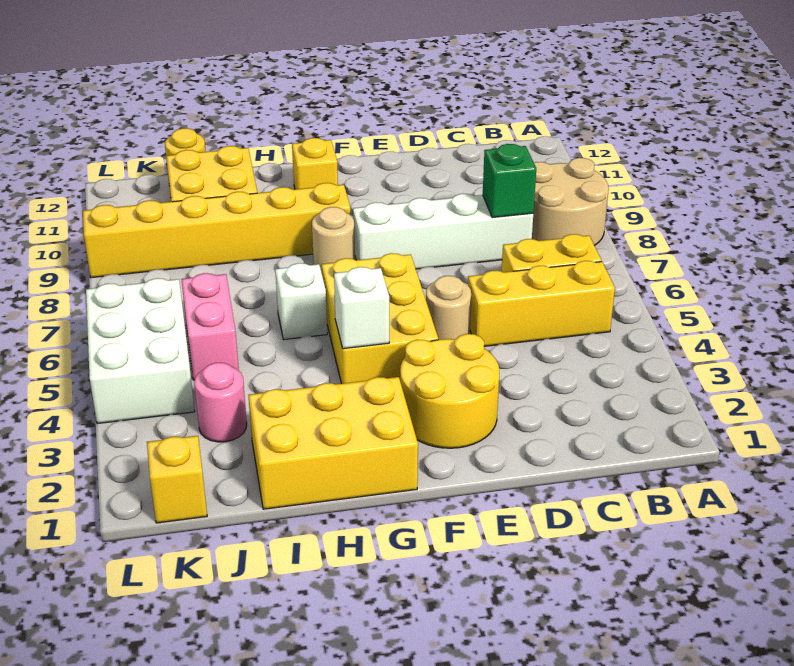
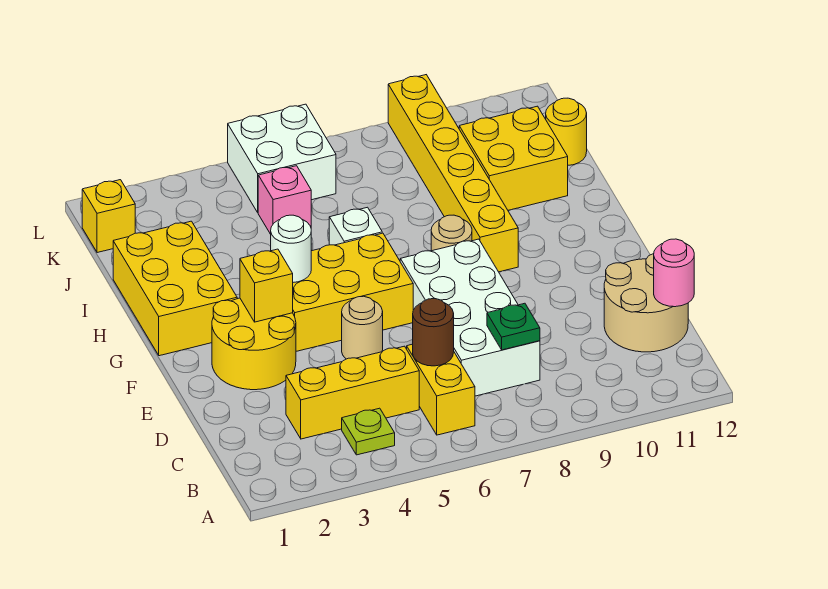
tan round brick A8:B9 level 1 -> tan round brick C11:D12 level 1
none -> lime plate B4 level 1
yellow brick B5:D5 level 1 -> yellow brick C3:C5 level 1
none -> brown round brick C6 level 2
white brick C8:F8 level 1 -> white brick C7:F8 level 1
green brick C8 level 2 -> green plate C8 level 2
white brick G4 level 2 -> white round brick G4 level 2
yellow brick G11 level 1 -> yellow brick F3 level 2
pink round brick J3 level 1 -> pink round brick C12 level 2
pink brick J5:J6 level 1 -> pink brick J5 level 1
white brick K4:L6 level 1 -> white brick K5:L6 level 1

